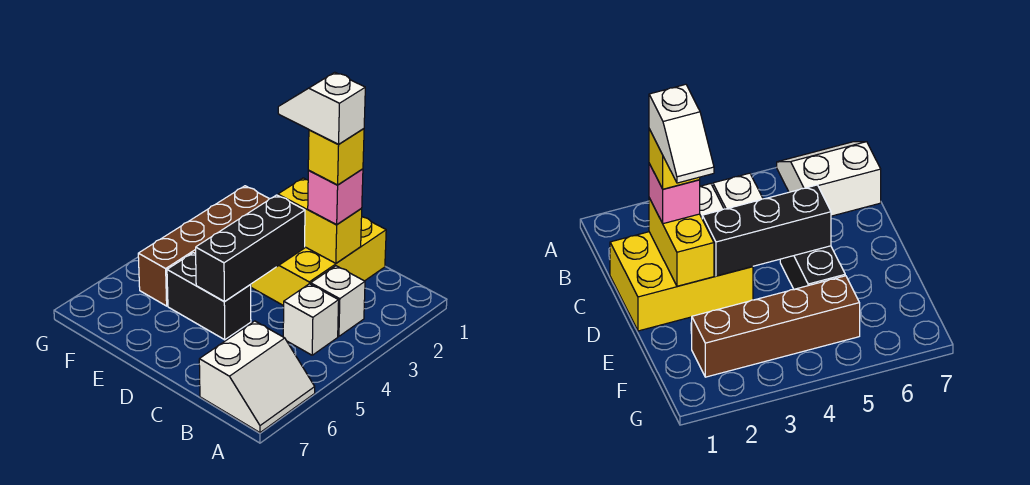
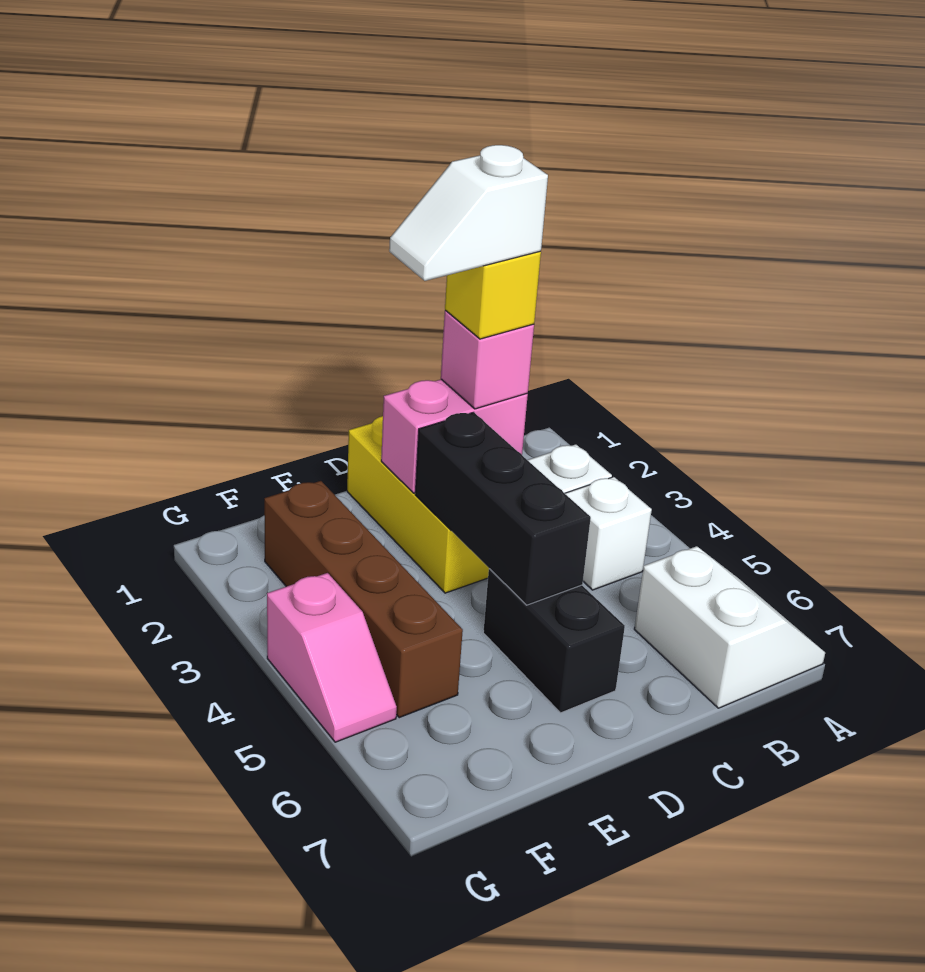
yellow brick C2:D2 level 2 -> pink brick C2:D2 level 2
black brick D5:E5 level 1 -> black brick D5:D6 level 1
none -> pink slope G4:G5 level 1 top 4

